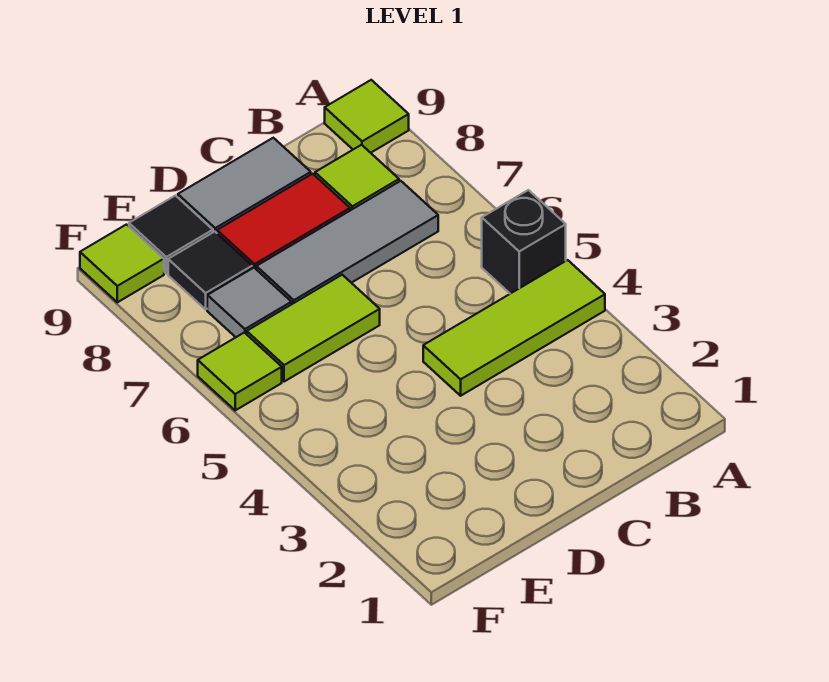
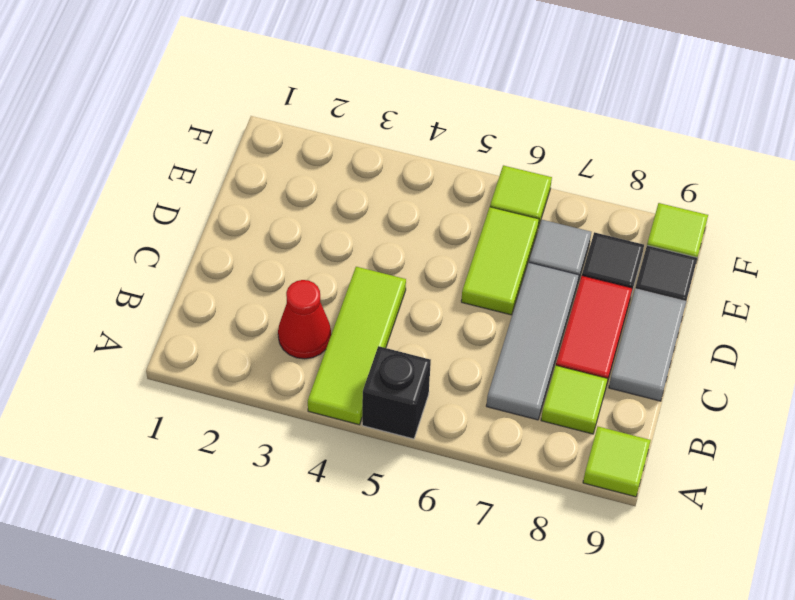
none -> red cone B3 level 1

